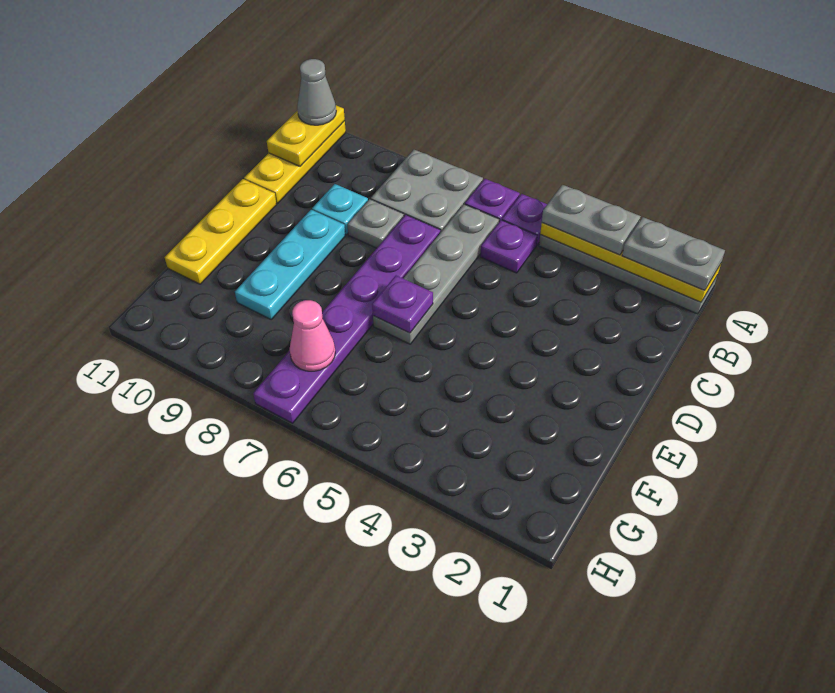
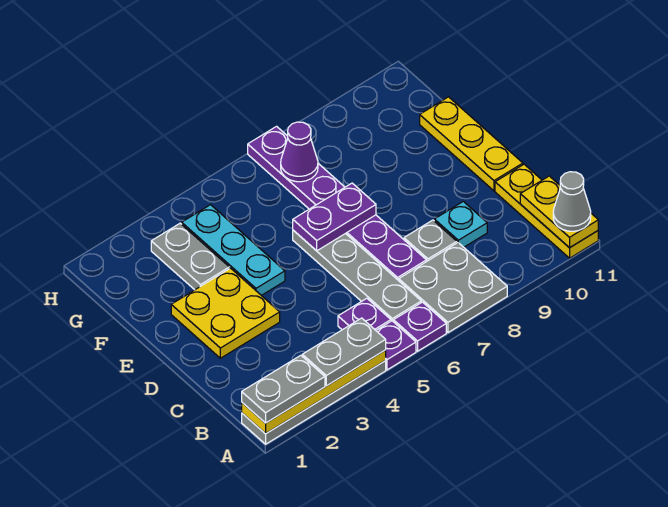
none -> yellow plate D2:E3 level 1
cyan plate D9:F9 level 1 -> cyan plate E4:G4 level 1
purple plate E6 level 2 -> purple plate E6:E7 level 2
none -> grey plate F3:G3 level 1
pink cone G7 level 2 -> purple cone G7 level 2

